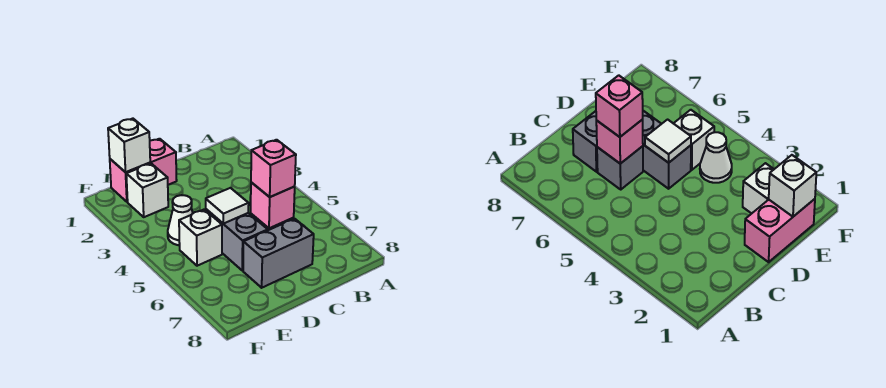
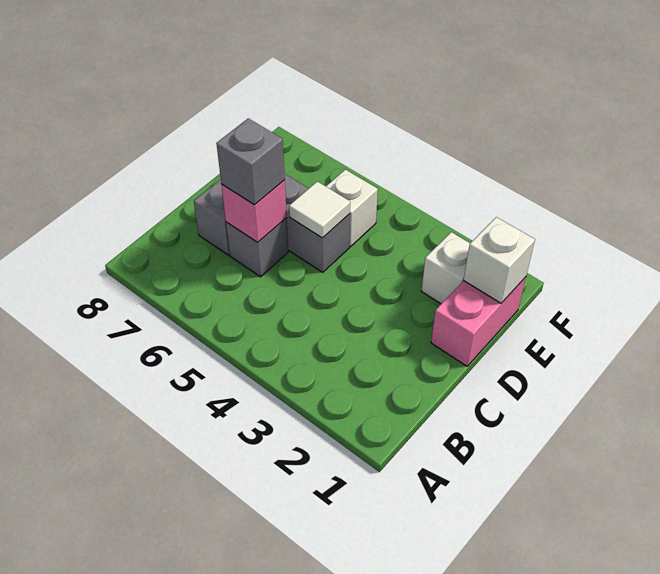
pink brick C6 level 3 -> grey brick C6 level 3
white cone E4 level 1 -> none

